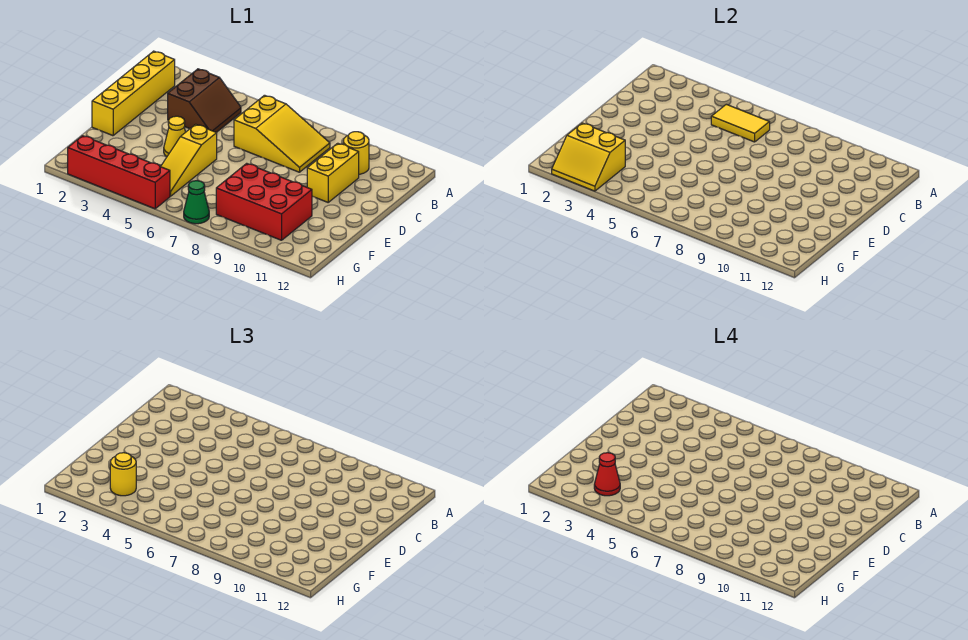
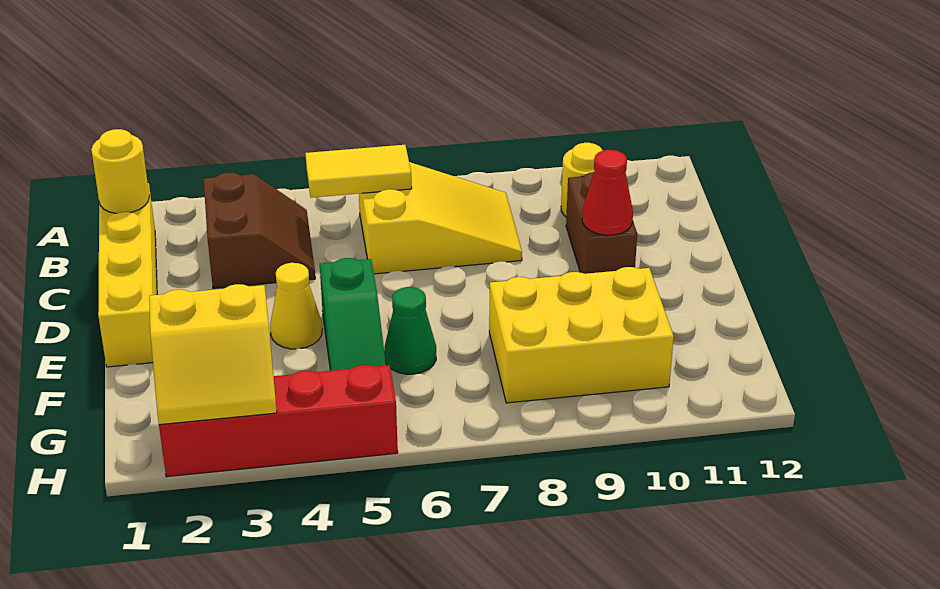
yellow brick C10:D10 level 1 -> brown brick C10:D10 level 1
yellow slope E5:G5 level 1 top E -> green slope E5:G5 level 1 top E
red brick F8:G10 level 1 -> yellow brick F8:G10 level 1
yellow round brick G3 level 3 -> yellow round brick B1 level 2
red cone G3 level 4 -> red cone D10 level 2
green cone H7 level 1 -> green cone F6 level 1

